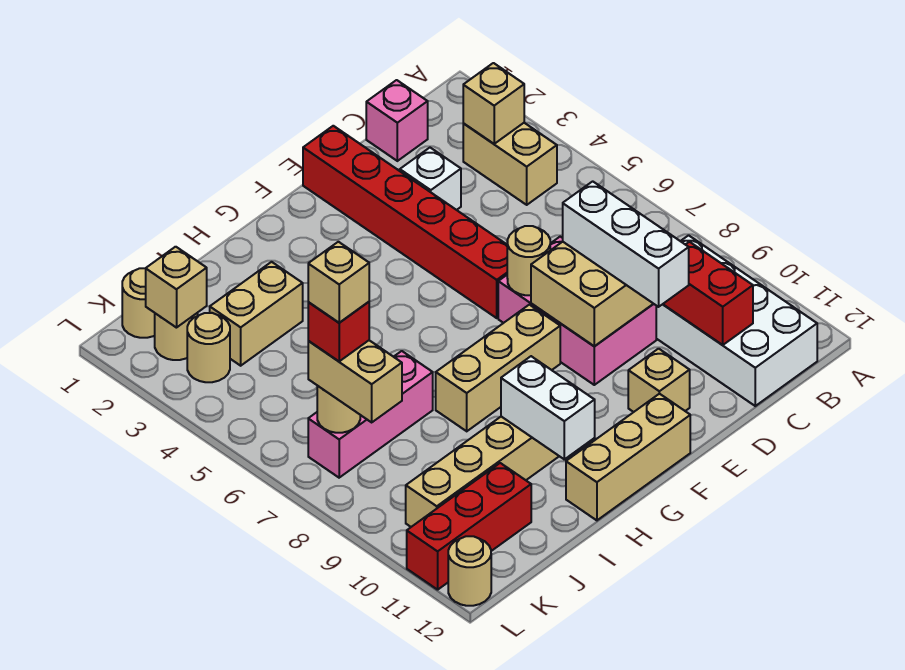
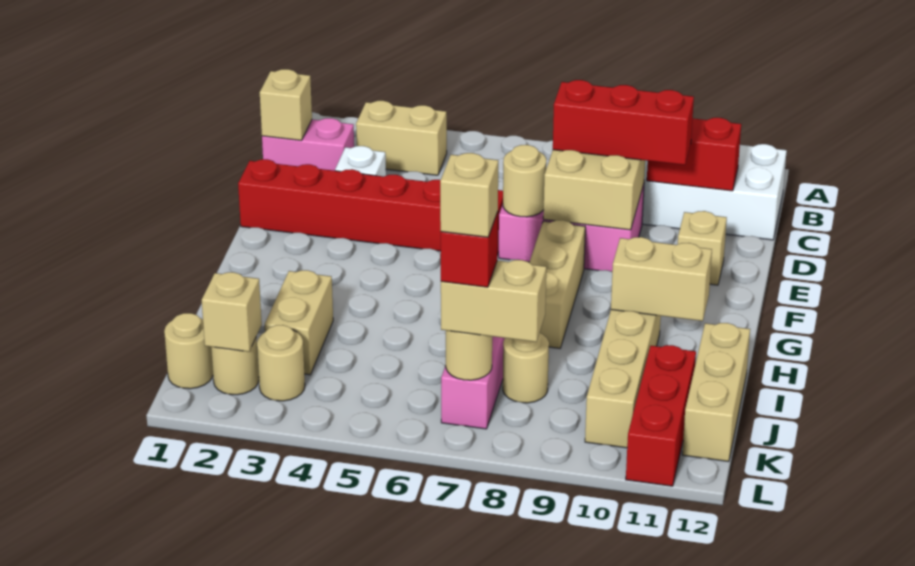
tan brick B3 level 2 -> tan brick C1 level 2
pink brick C1 level 1 -> pink brick C1:C2 level 1
white brick D8:D10 level 3 -> red brick D8:D10 level 3
tan brick F12:H12 level 1 -> tan brick I12:K12 level 1
white brick H10:H11 level 2 -> tan brick H10:H11 level 2
tan round brick L12 level 1 -> tan round brick J8 level 1

